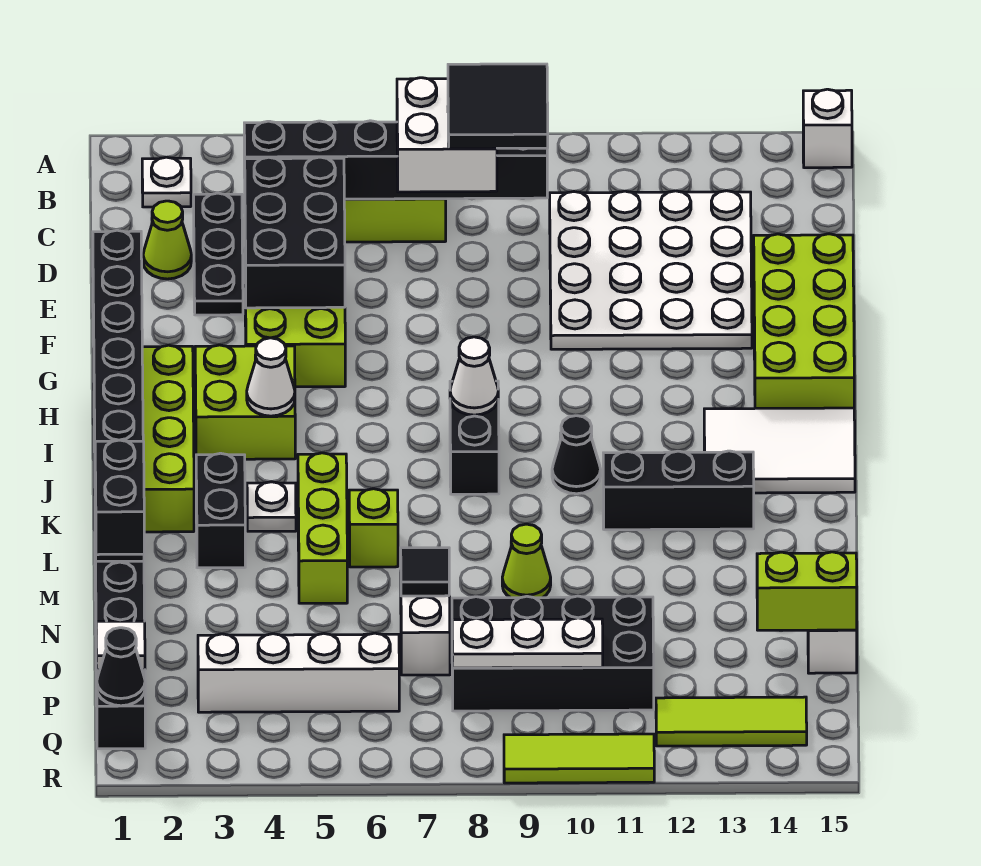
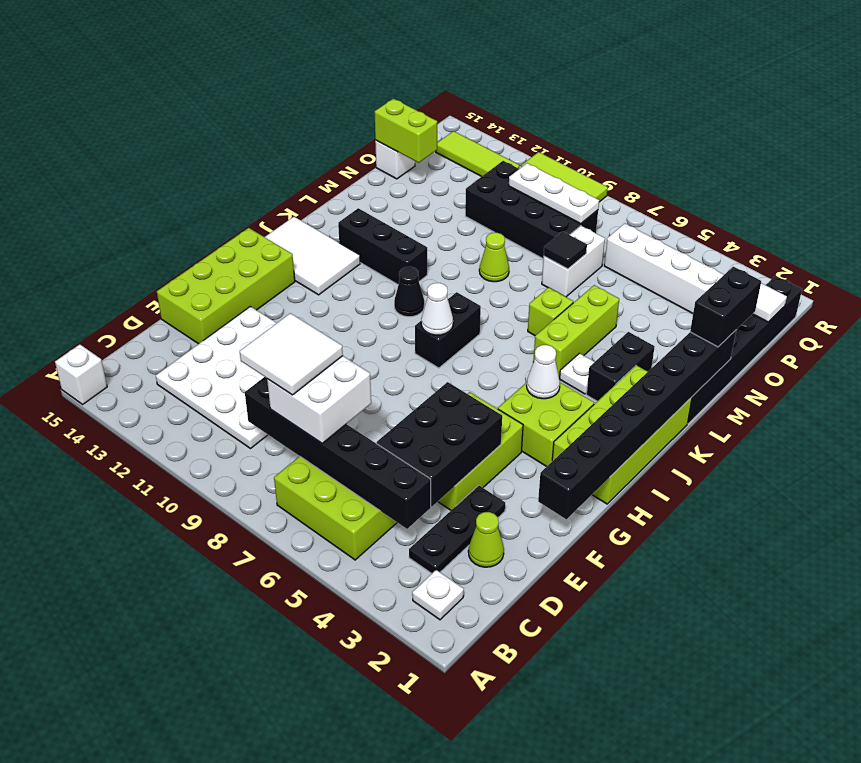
black tile C8:D9 level 4 -> white tile C8:D9 level 4
black cone Q1 level 2 -> none

